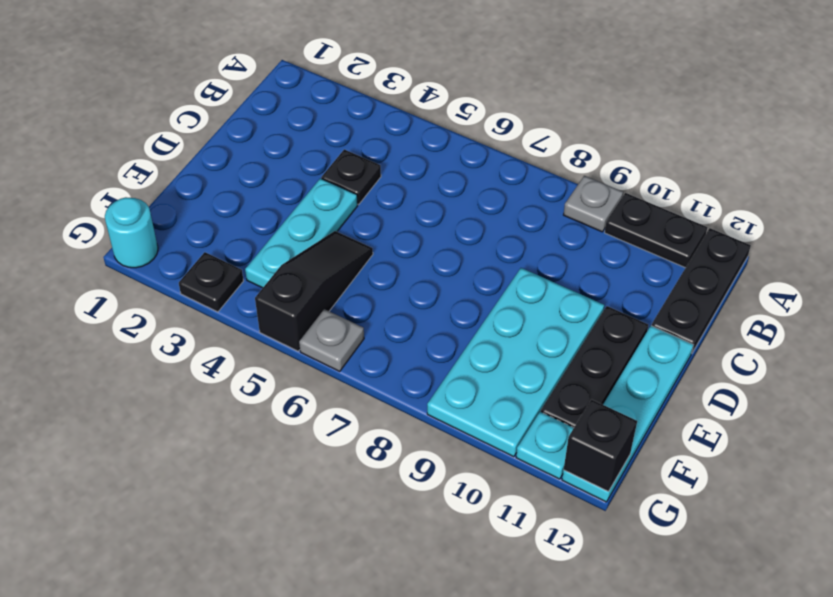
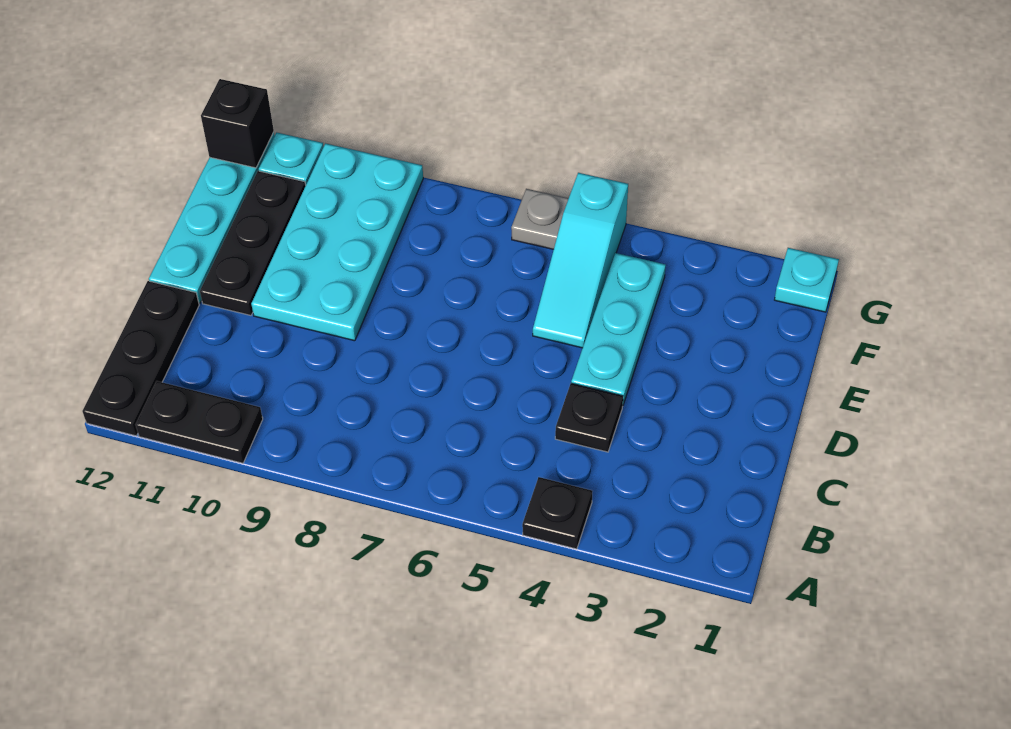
grey plate A9 level 1 -> none
black slope E5:G5 level 1 top G -> cyan slope E5:G5 level 1 top G
cyan round brick G1 level 1 -> cyan plate G1 level 1
black plate G3 level 1 -> black plate A4 level 1

